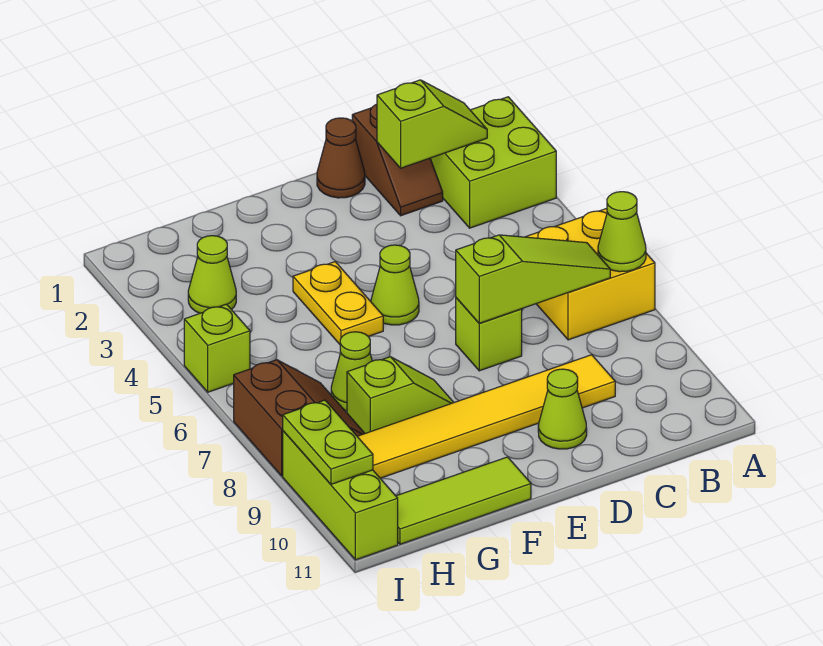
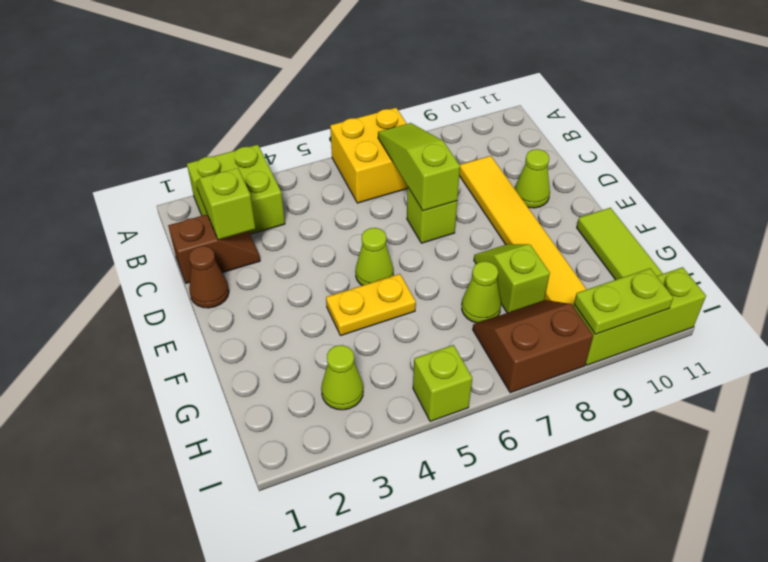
lime cone A7 level 2 -> none

